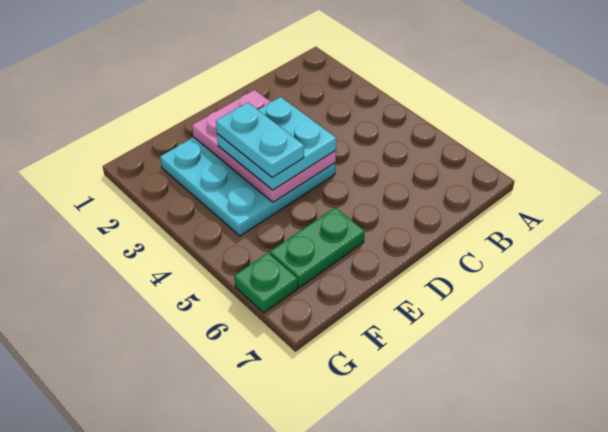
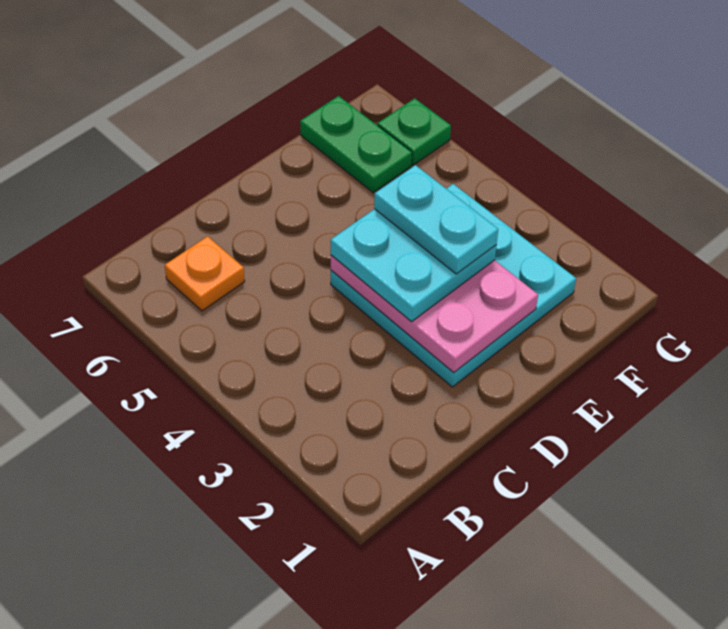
none -> orange plate B6 level 1
green plate E6:F6 level 1 -> green plate F6:F7 level 1

